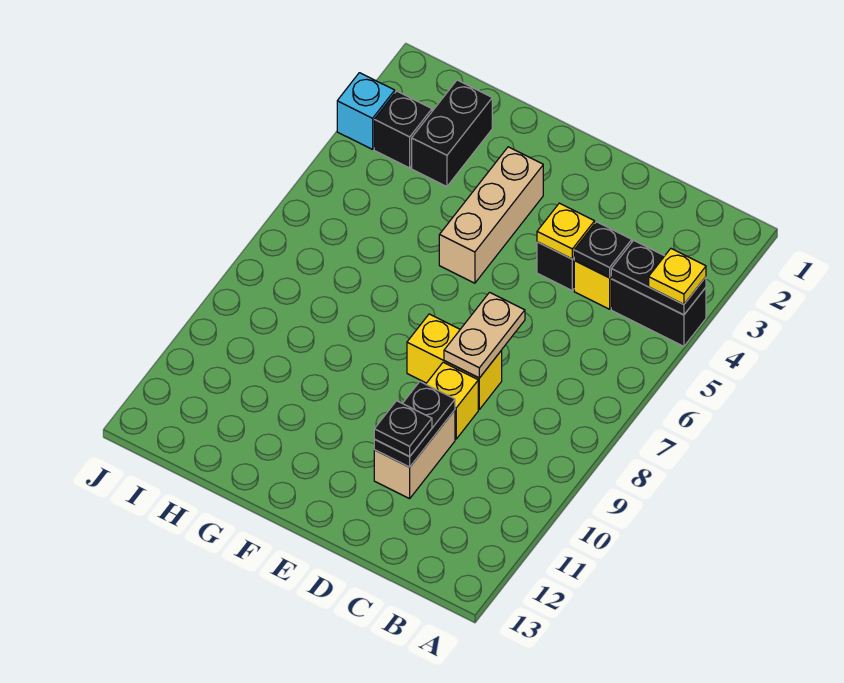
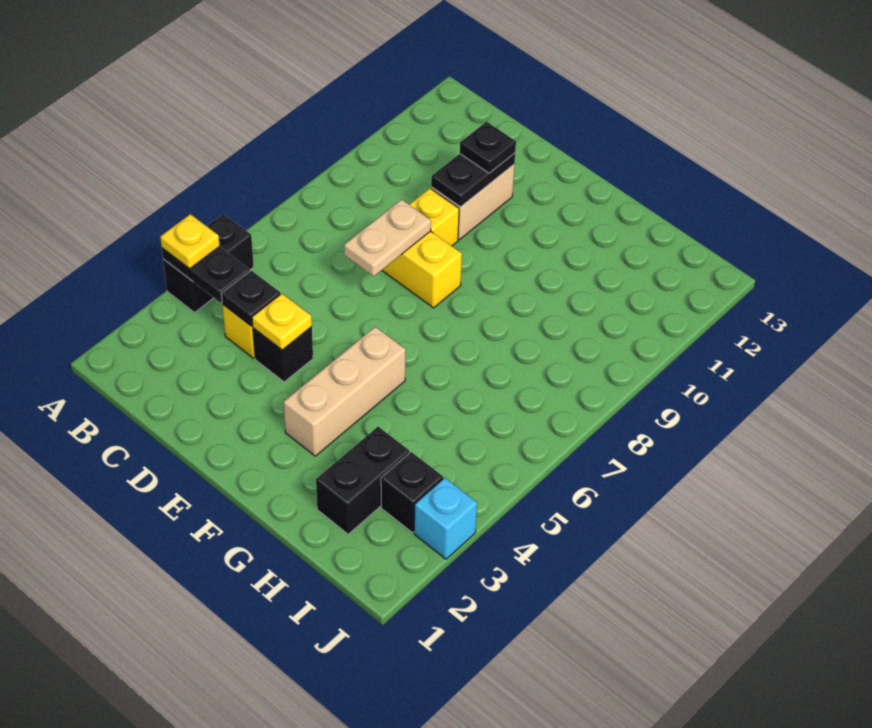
black brick A4:B4 level 1 -> black brick A4:A5 level 1

